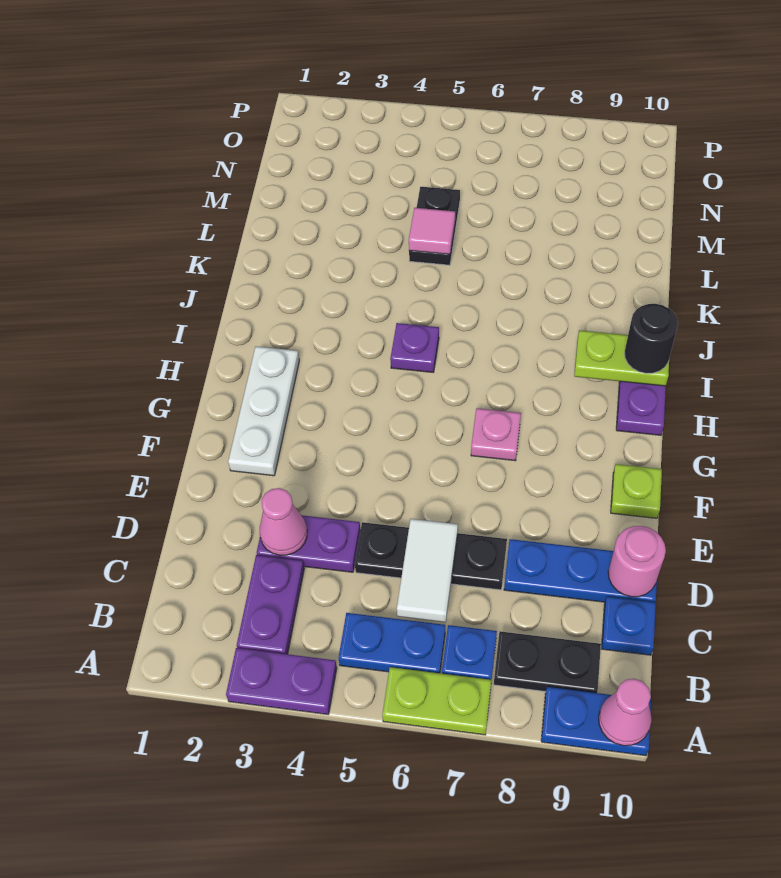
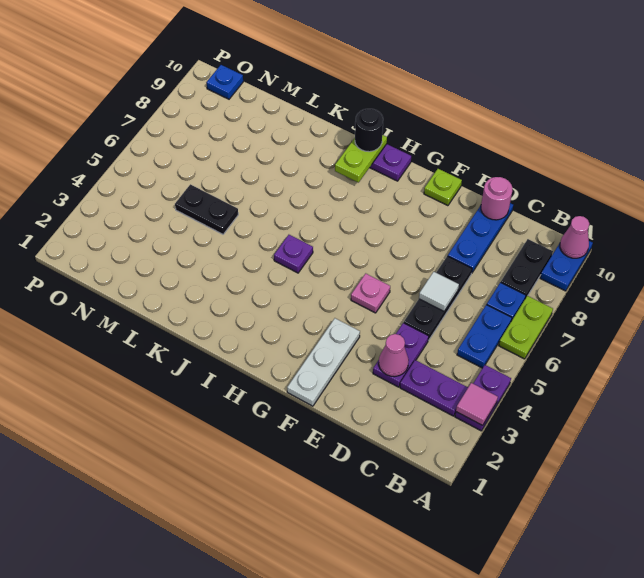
white tile C6:D6 level 2 -> white tile D6 level 2
blue plate C10 level 1 -> blue plate O10 level 1
white plate F2:H2 level 1 -> white plate F1:F3 level 1
pink plate G7 level 1 -> pink plate F5 level 1
pink tile L5 level 2 -> pink tile A3 level 2

